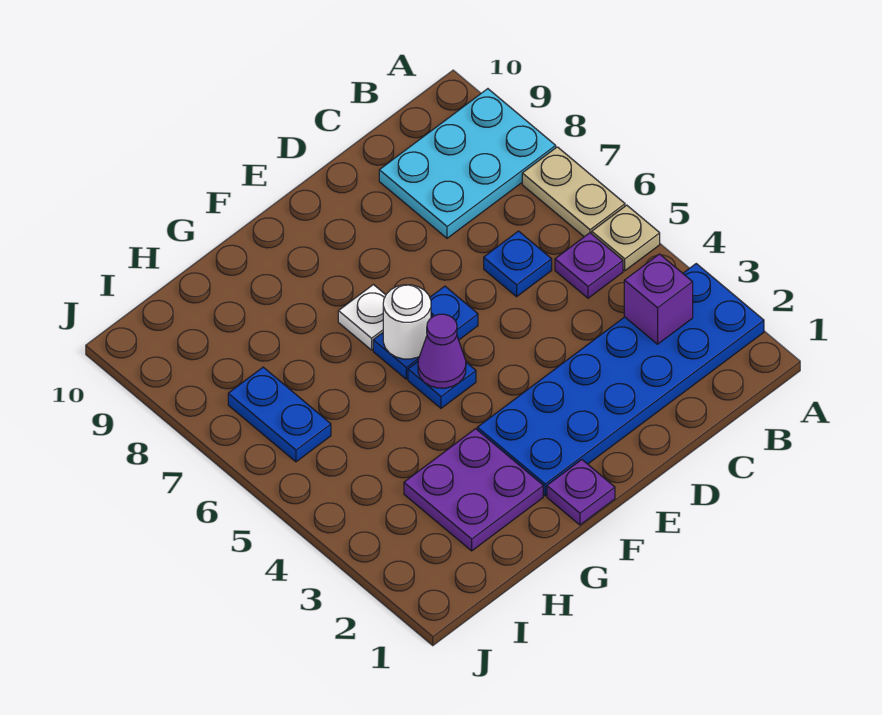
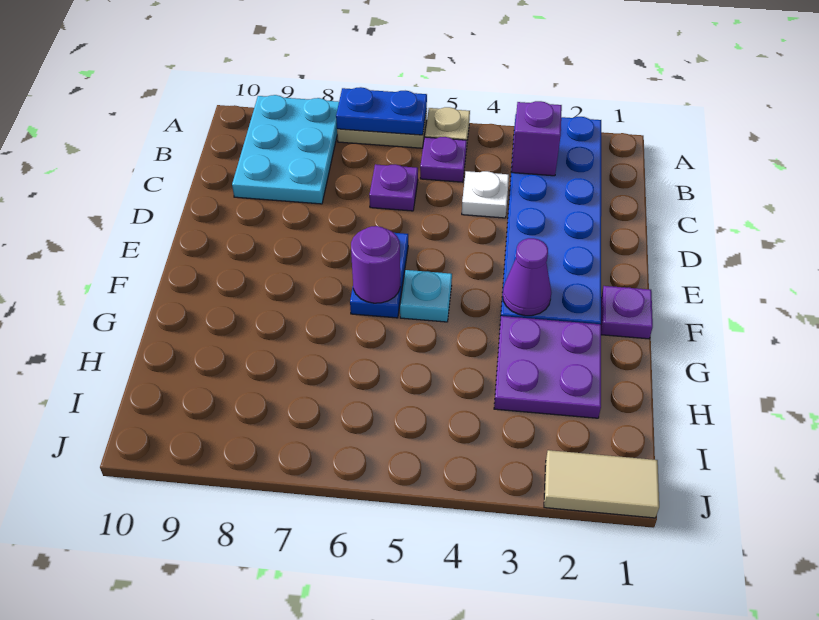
blue plate C6 level 1 -> purple plate C6 level 1
blue plate F5 level 1 -> cyan plate F5 level 1
purple cone F5 level 2 -> purple cone F3 level 2
white round brick F6 level 2 -> purple round brick F6 level 2
white plate F7 level 1 -> white plate C4 level 1
blue plate I6:I7 level 1 -> blue plate A6:A7 level 2
none -> tan tile J1:J2 level 1

